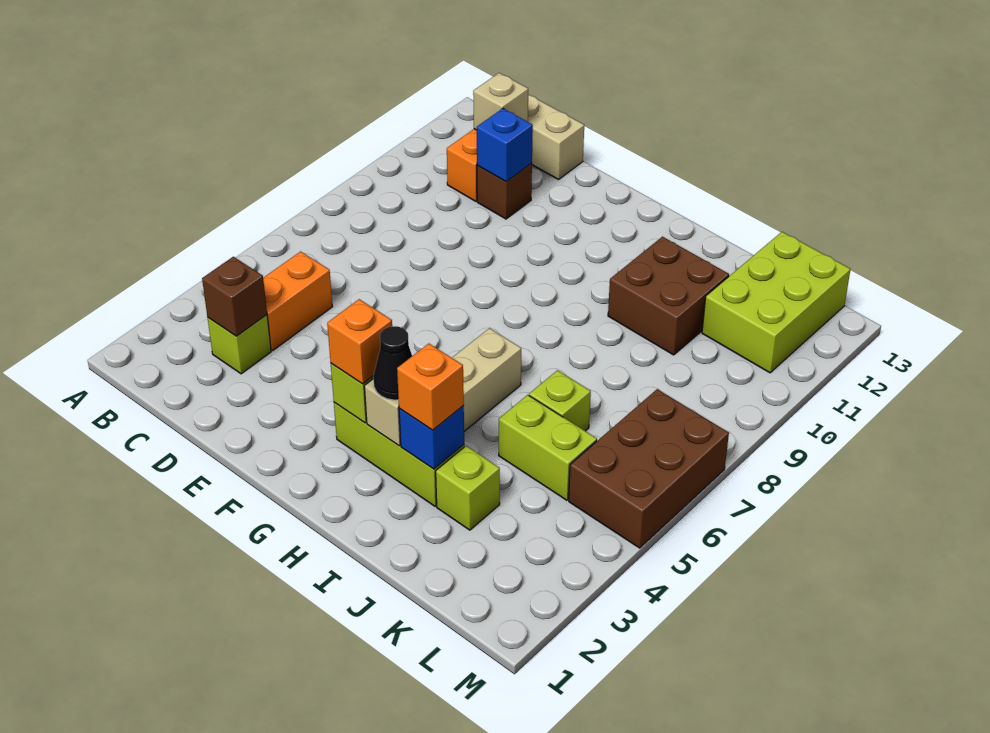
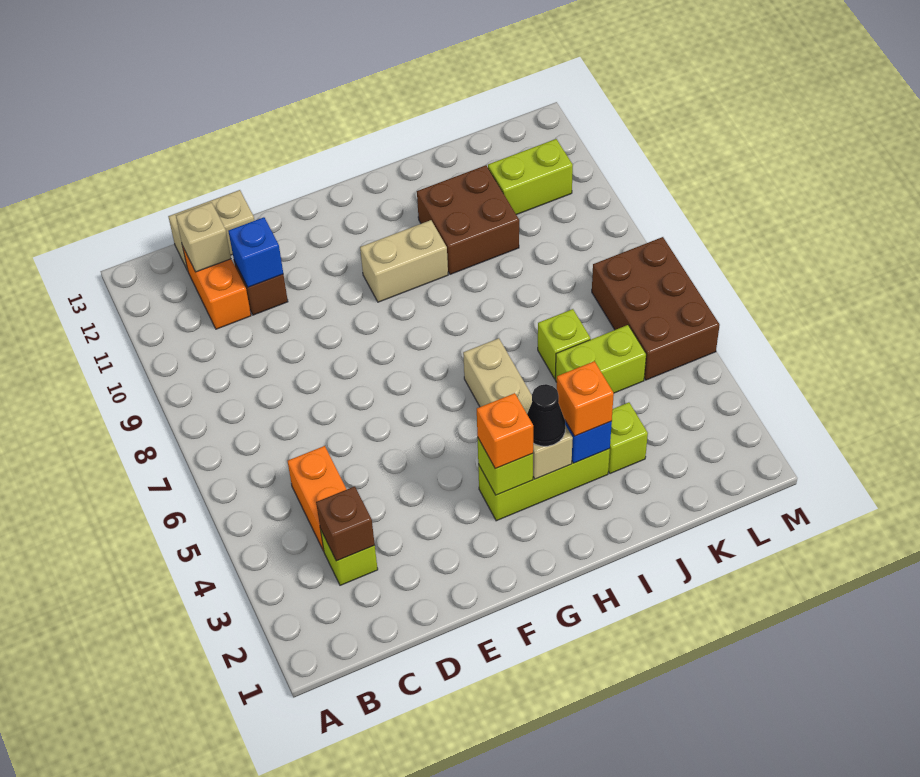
none -> tan brick G10:H10 level 1
lime brick K11:L13 level 1 -> lime brick K11:L11 level 1

